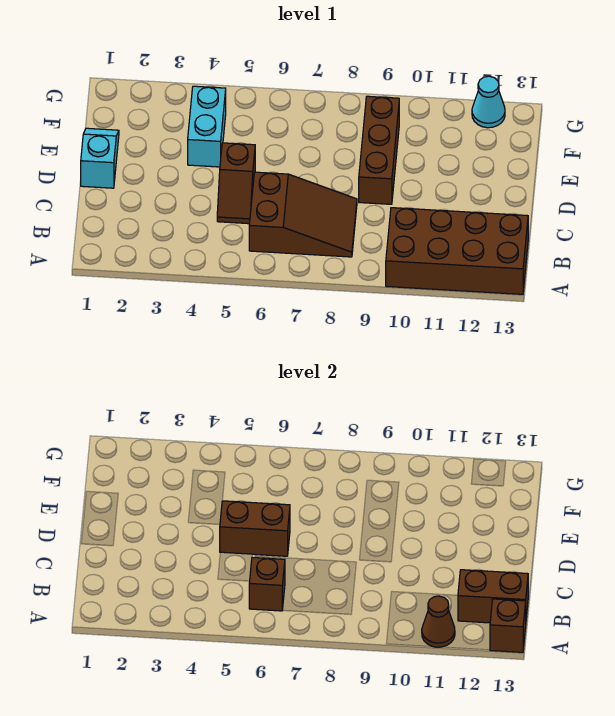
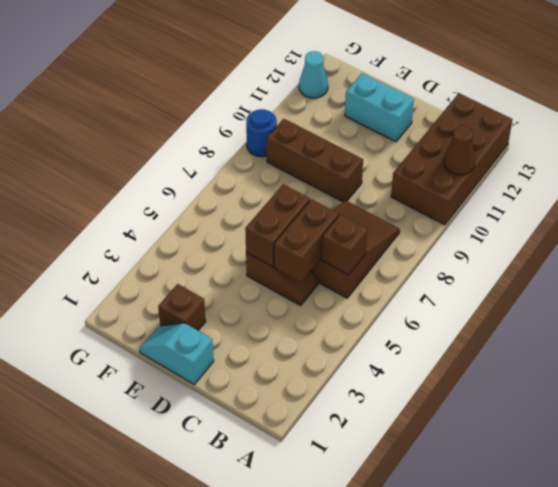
brown brick A13 level 2 -> brown brick E2 level 1
brown brick B12:B13 level 2 -> brown brick C5:C6 level 2
cyan brick E4:F4 level 1 -> cyan brick D12:E12 level 1
none -> blue round brick G9 level 1

